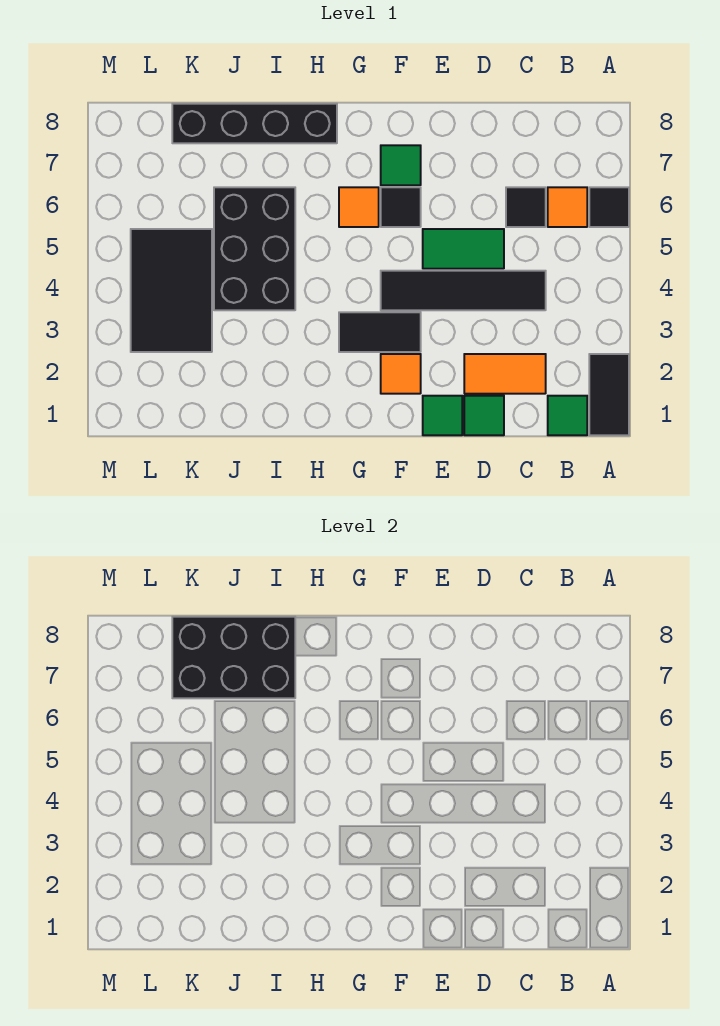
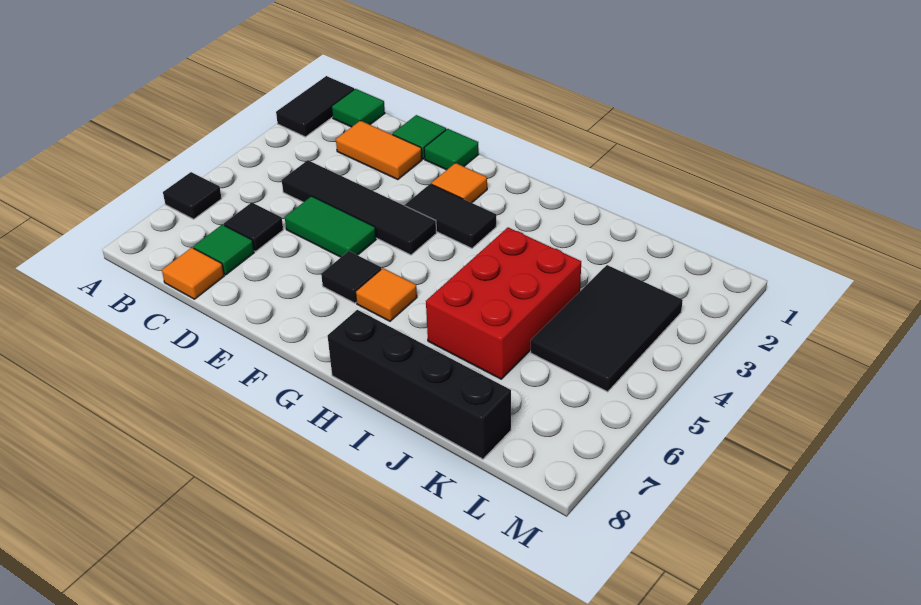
orange tile B6 level 1 -> orange tile C8 level 1
green tile F7 level 1 -> green tile C7 level 1
black brick I4:J6 level 1 -> red brick I4:J6 level 1
black brick I7:K8 level 2 -> none

